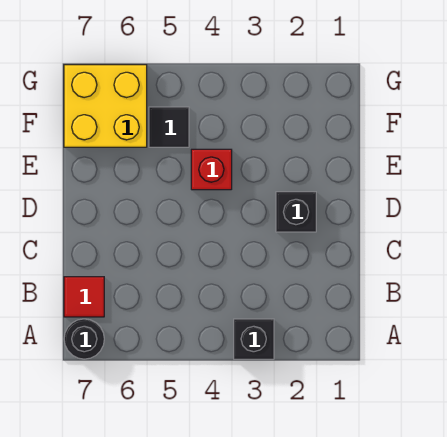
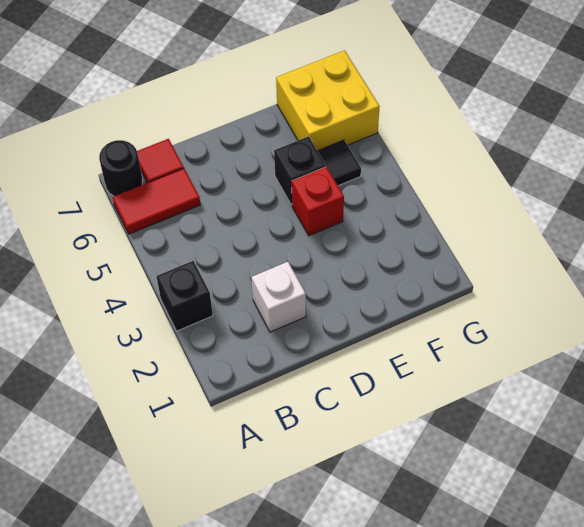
none -> red tile A6:B6 level 1
none -> white brick C2 level 1
black brick D2 level 1 -> black brick E5 level 1

